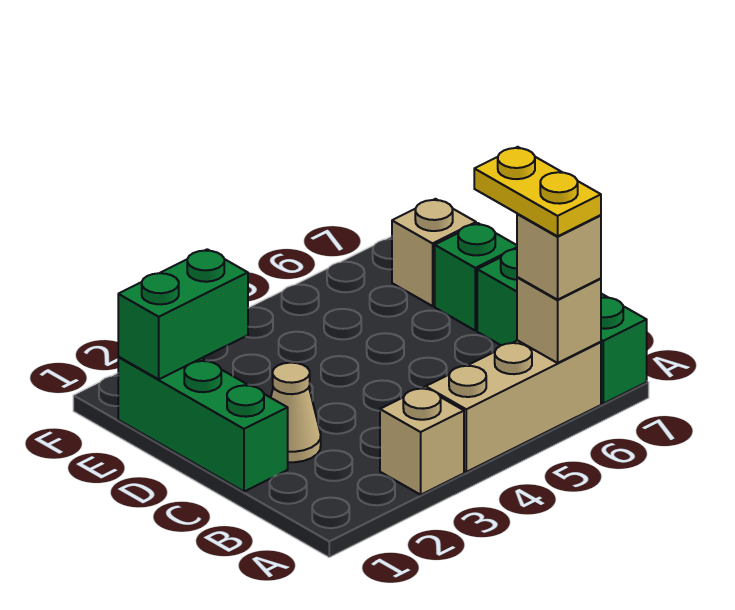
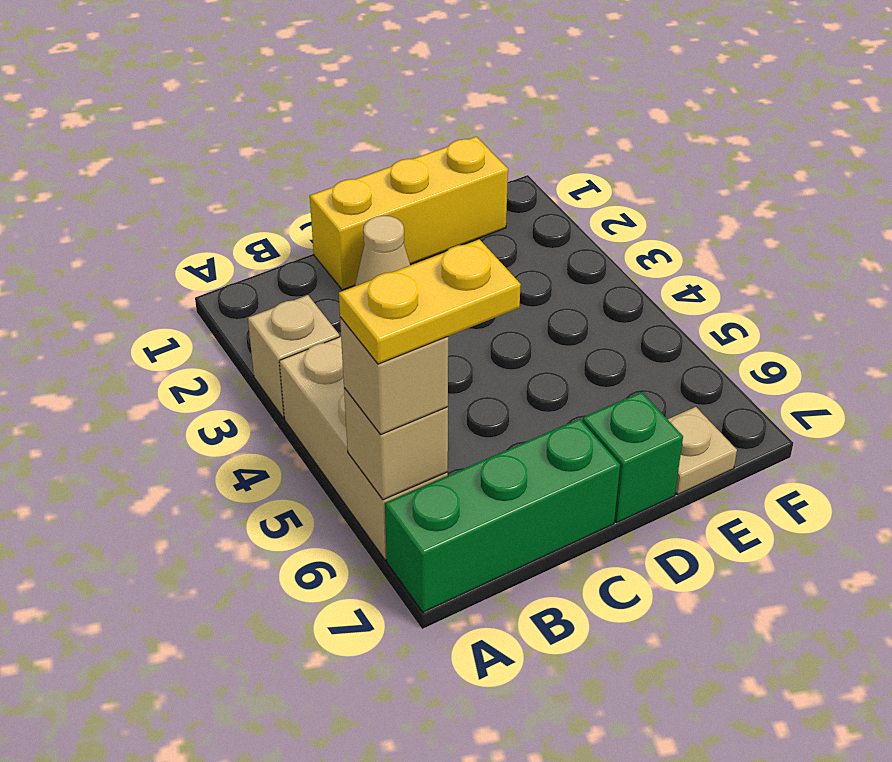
green brick C1:E1 level 1 -> yellow brick C1:E1 level 1
green brick E1:E2 level 2 -> none
tan brick E7 level 1 -> tan plate E7 level 1

